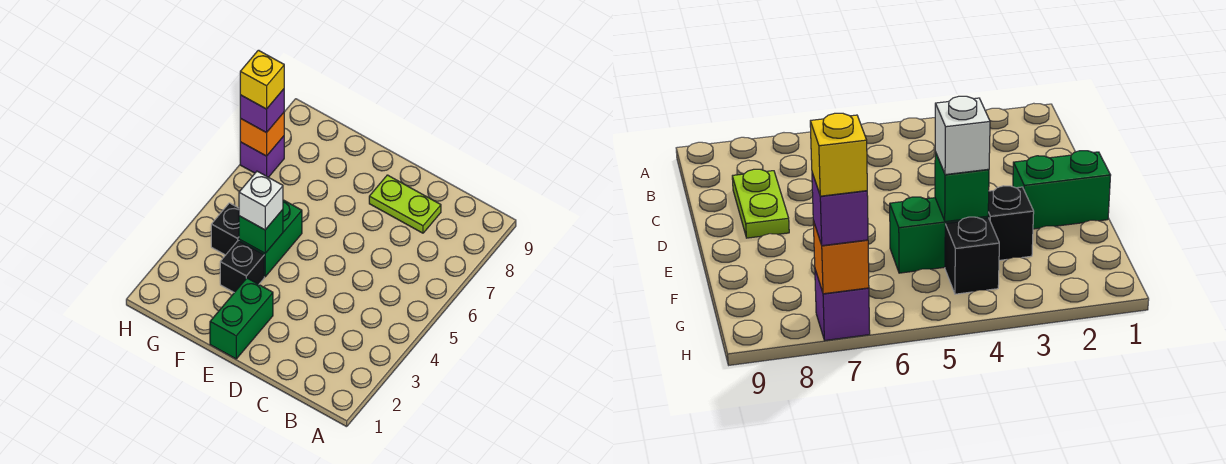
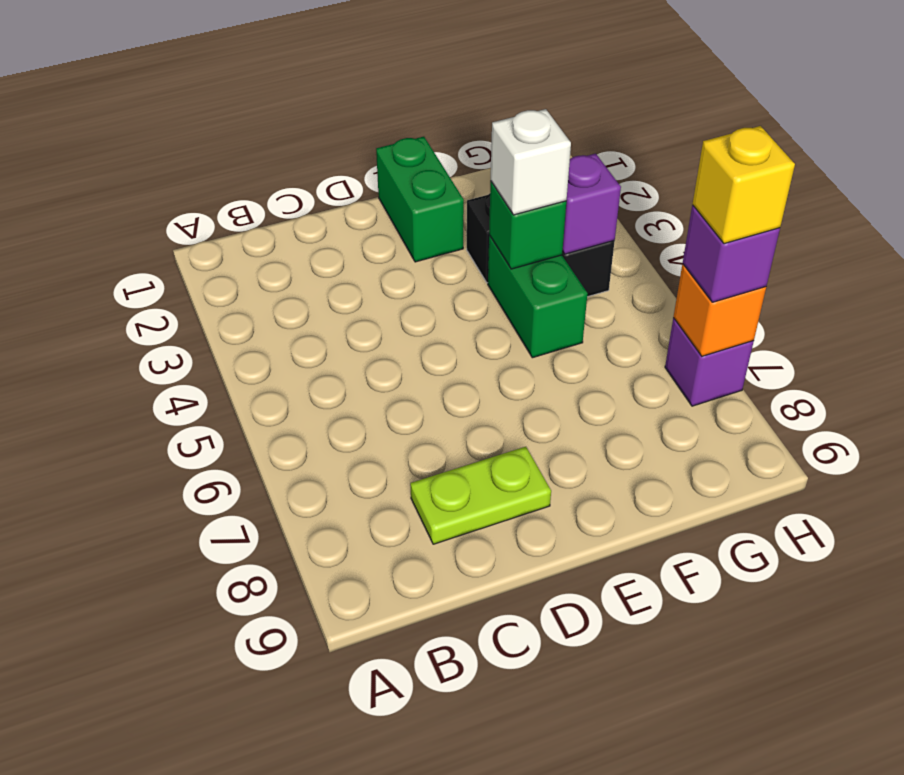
none -> purple brick G4 level 2

